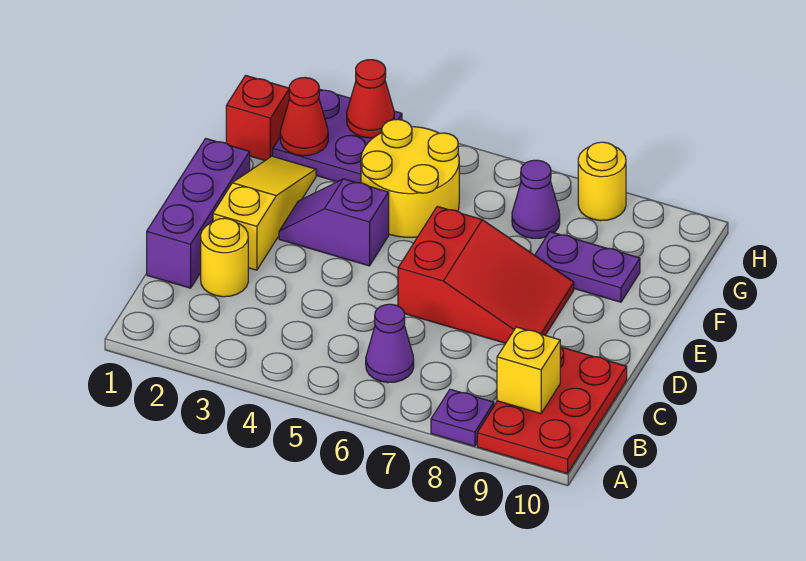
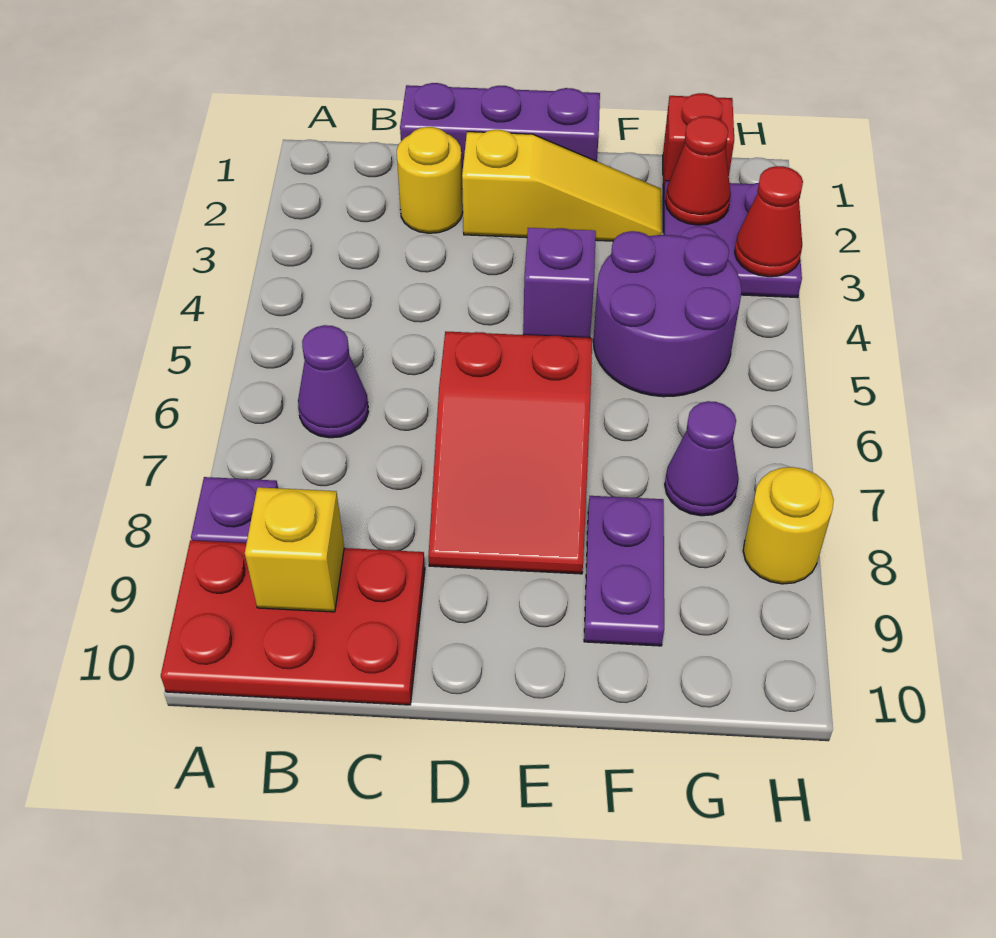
yellow round brick F4:G5 level 1 -> purple round brick F4:G5 level 1

